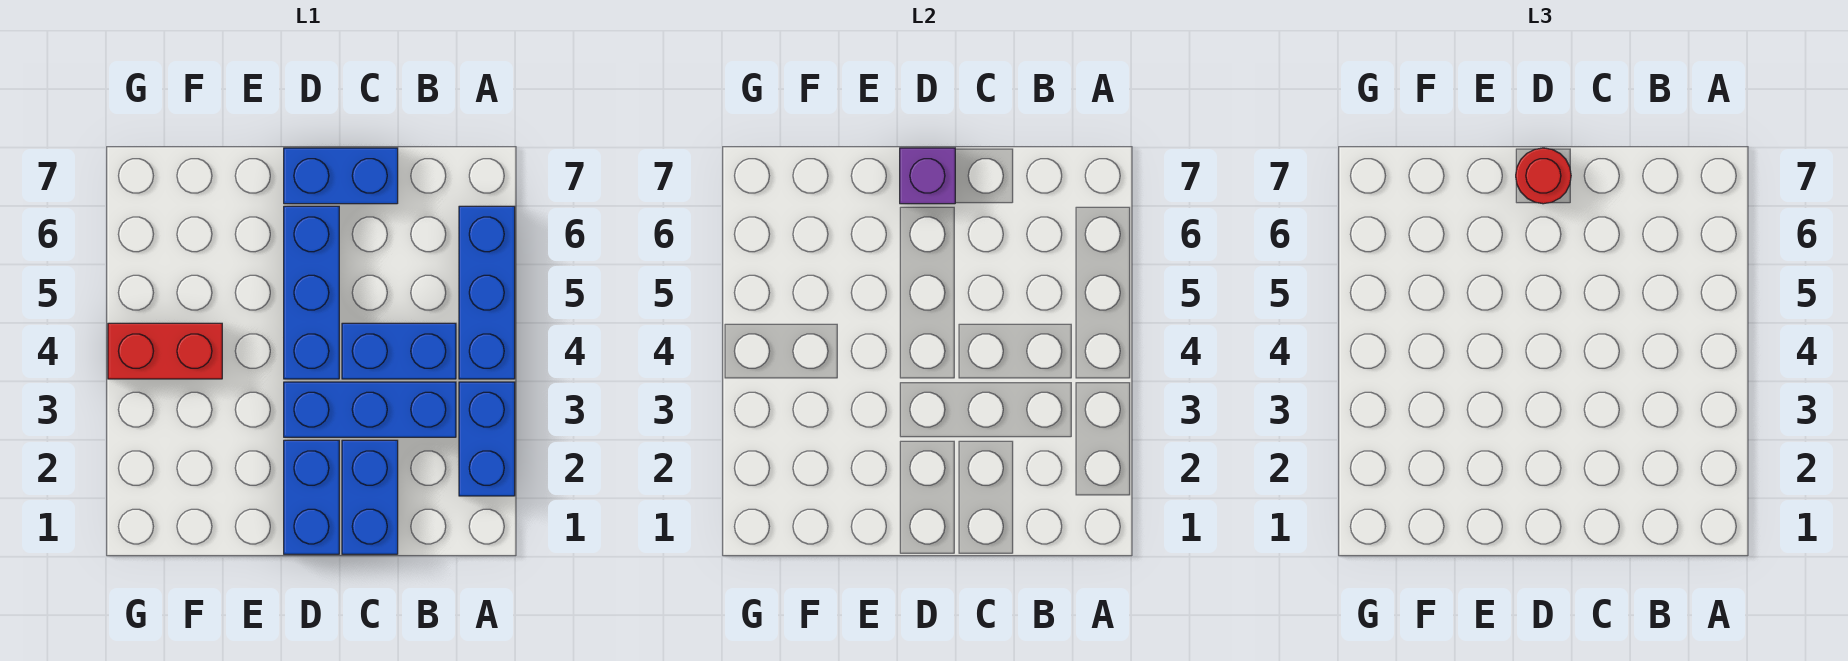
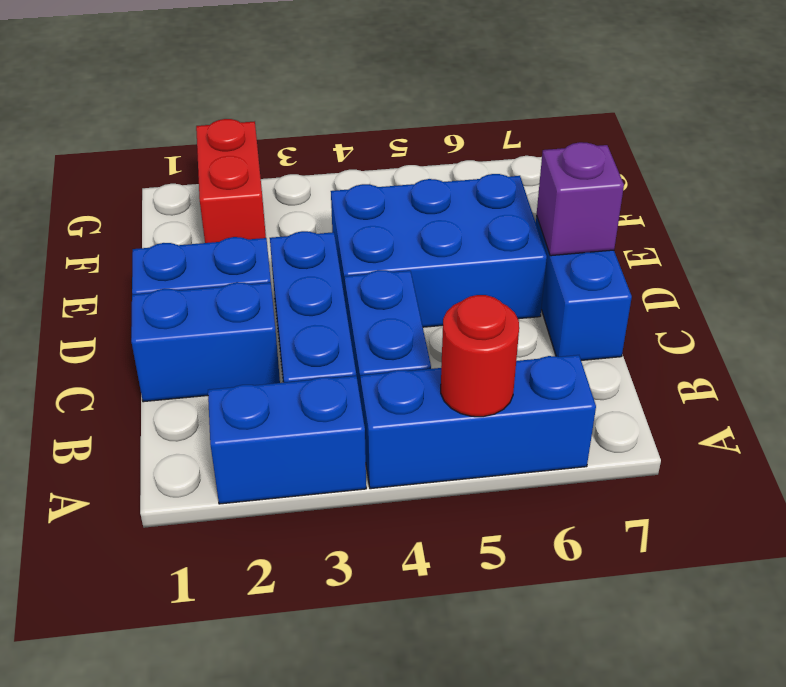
blue brick D4:D6 level 1 -> blue brick D4:E6 level 1
red round brick D7 level 3 -> red round brick A5 level 2
red brick F4:G4 level 1 -> red brick F2:G2 level 1

